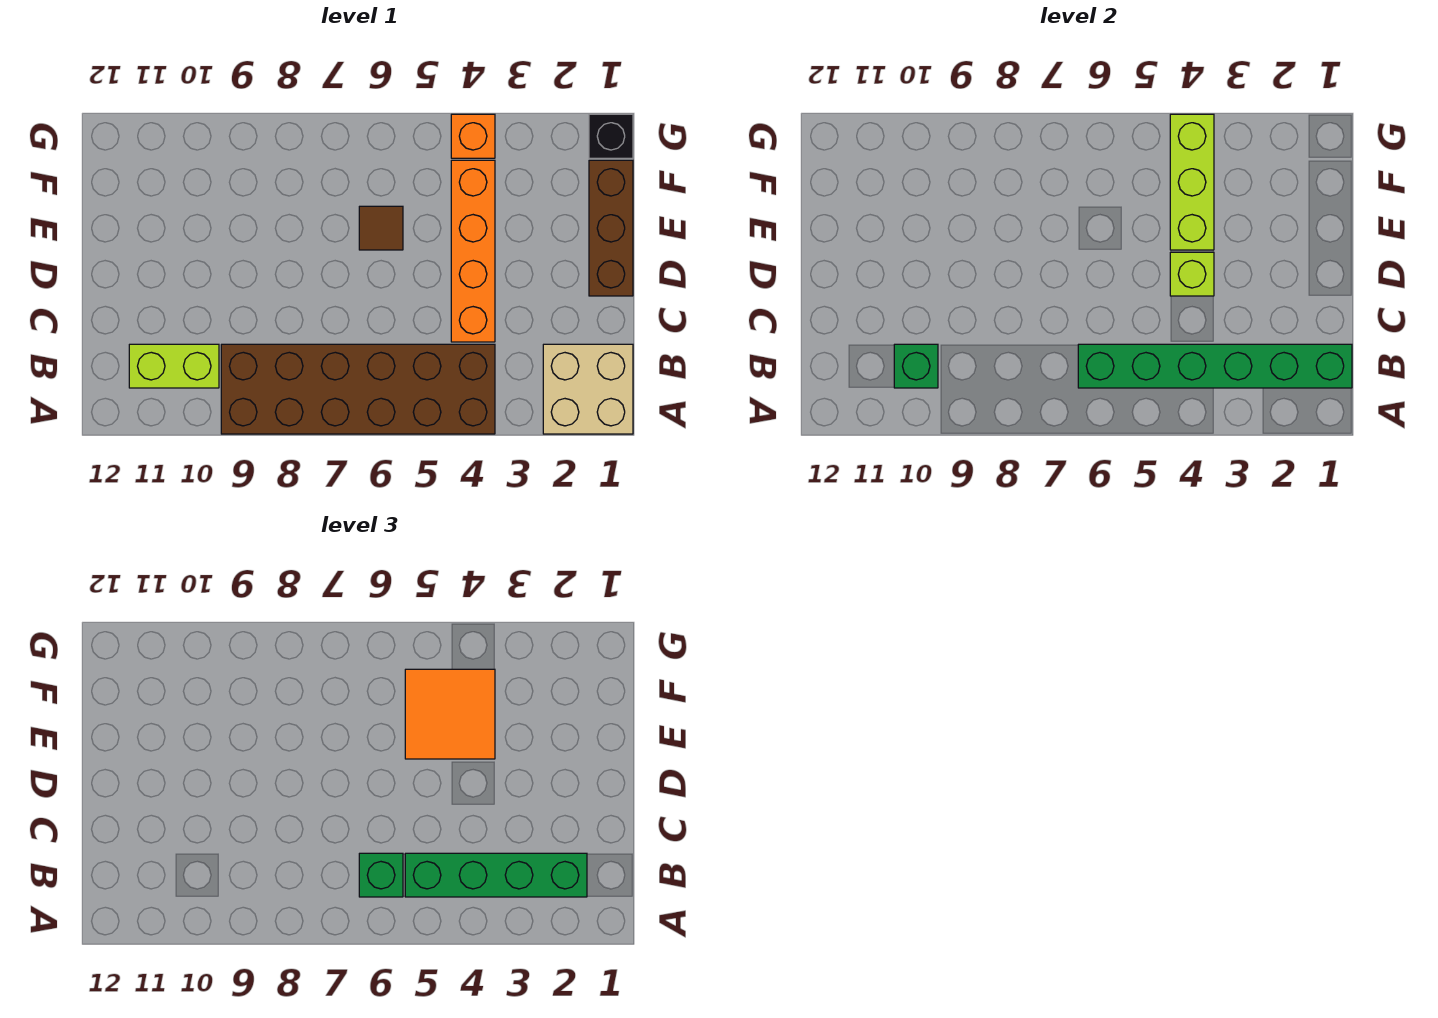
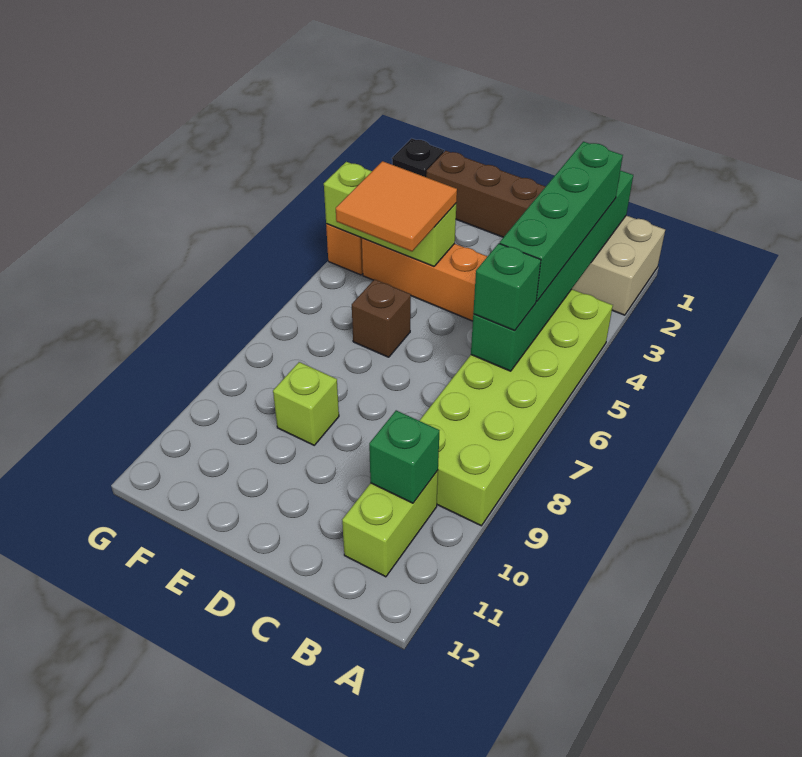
brown brick A4:B9 level 1 -> lime brick A4:B9 level 1
lime brick D4 level 2 -> lime brick E9 level 1
brown tile E6 level 1 -> brown brick E6 level 1

